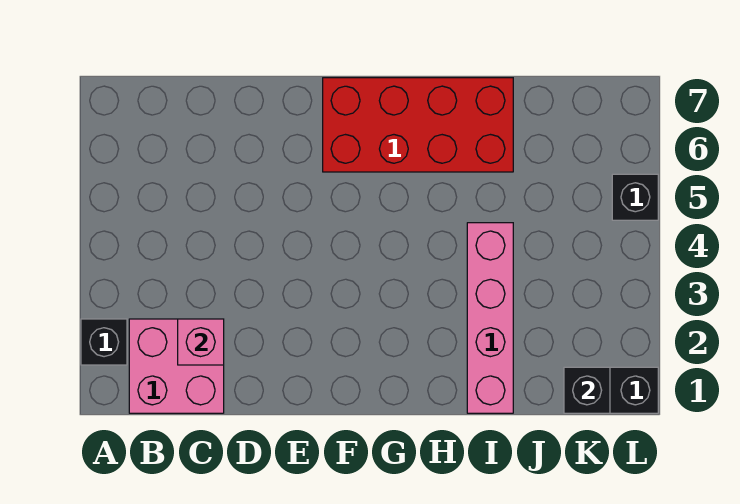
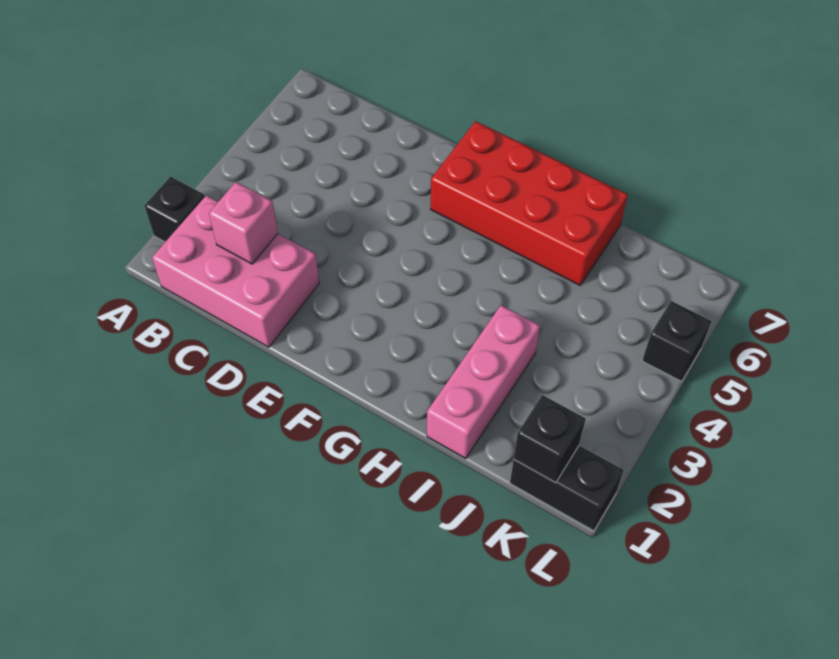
pink brick B1:C2 level 1 -> pink brick B1:D2 level 1
pink brick I1:I4 level 1 -> pink brick I1:I3 level 1

